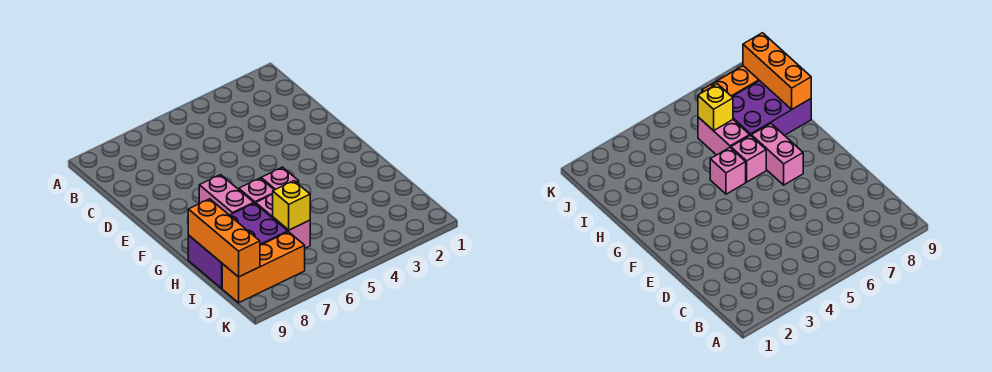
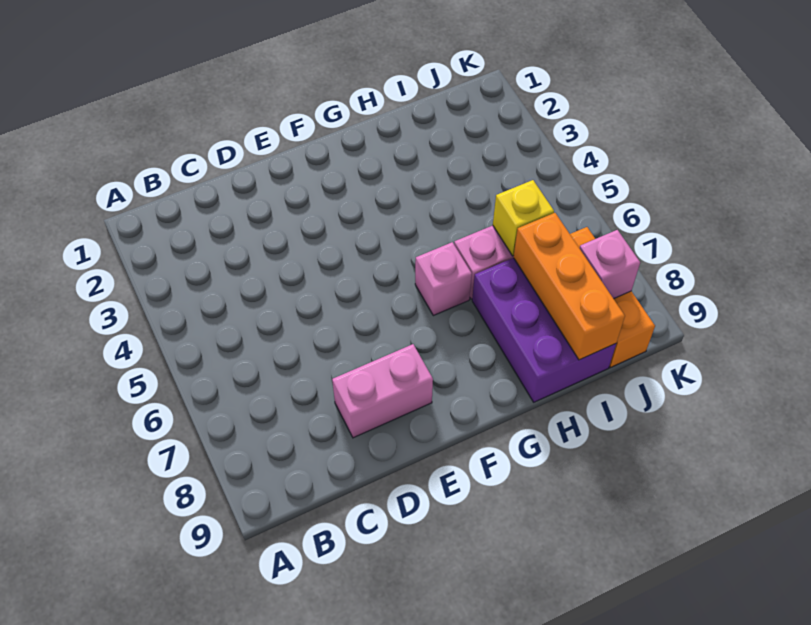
pink brick F7:G7 level 1 -> pink brick D8:E8 level 1
pink brick G5 level 1 -> pink brick J8 level 2
orange brick H9:J9 level 2 -> orange brick I7:I9 level 2

